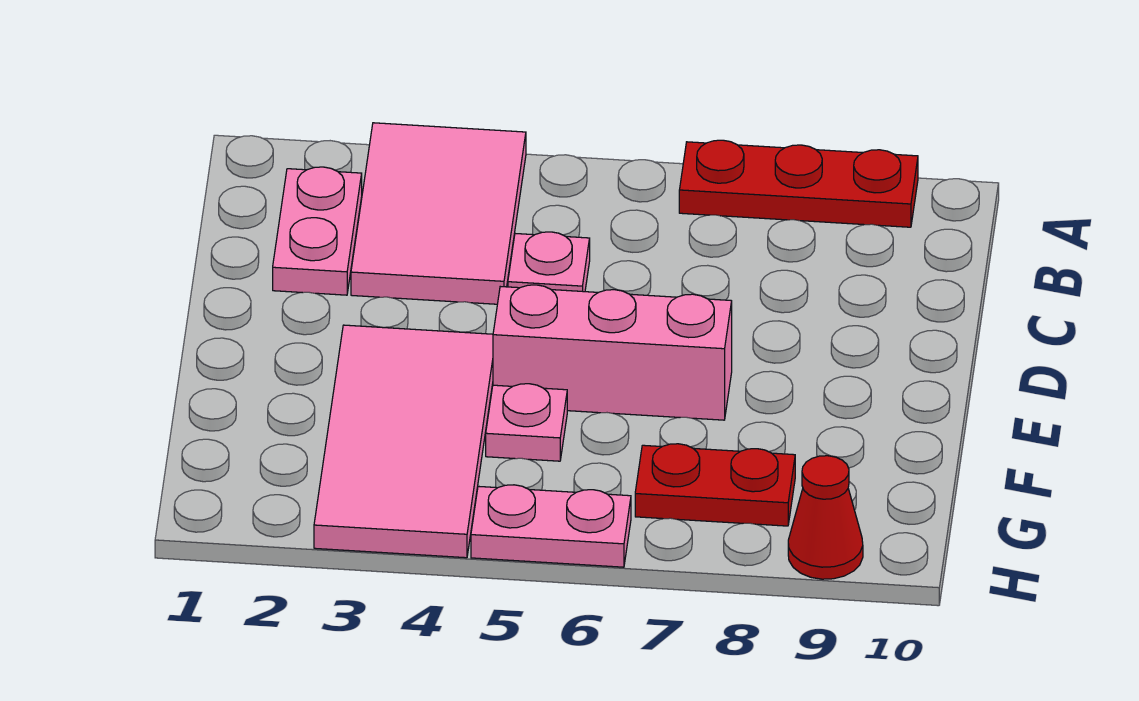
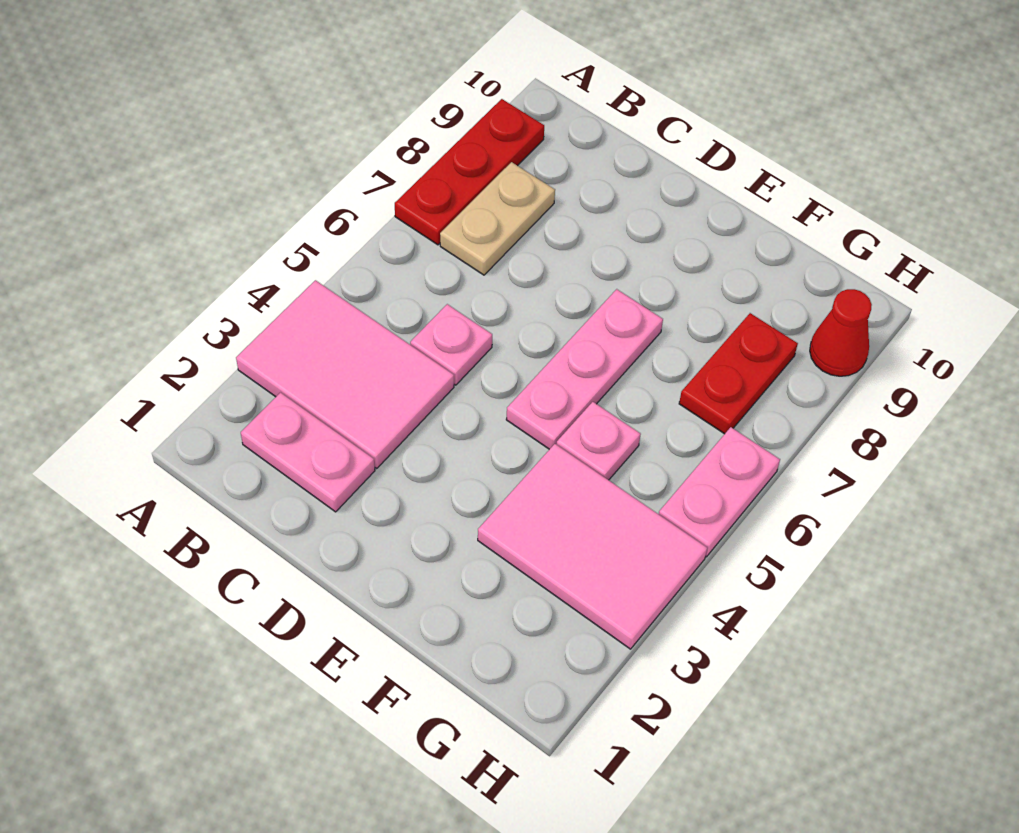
none -> tan plate B7:B8 level 1
pink tile E3:H4 level 1 -> pink tile F3:H4 level 1
pink brick E5:E7 level 1 -> pink plate E5:E7 level 1

